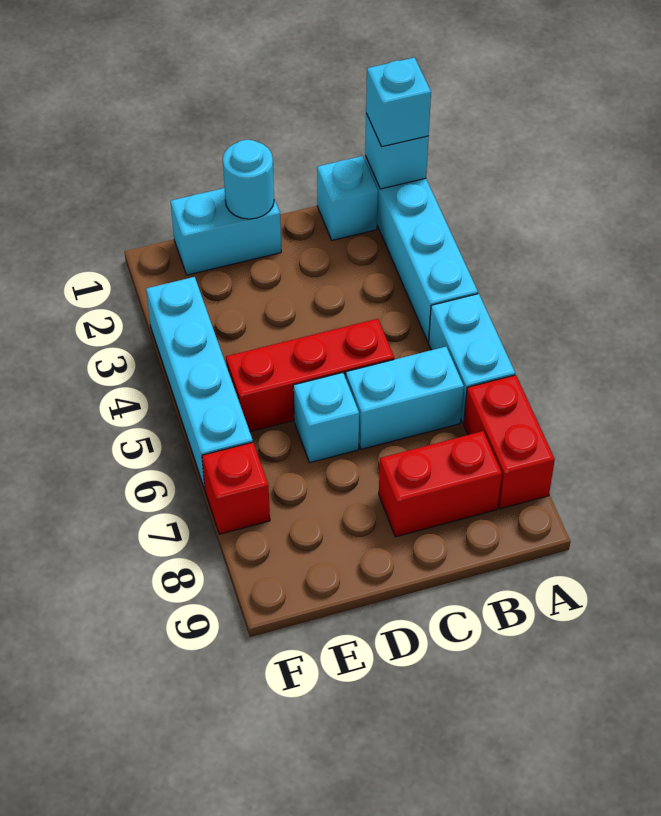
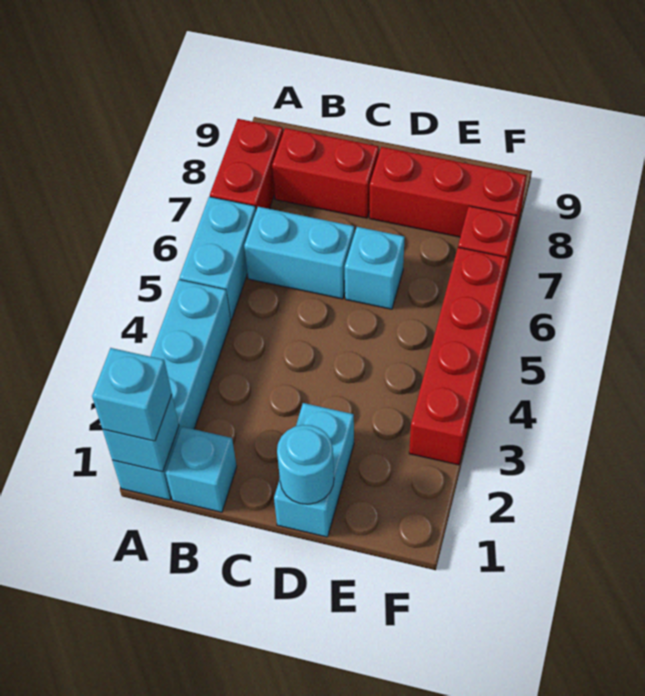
red brick C5:E5 level 1 -> red brick D8:F8 level 1
cyan brick D1:E1 level 1 -> cyan brick D1:D2 level 1
cyan brick F3:F6 level 1 -> red brick F3:F6 level 1

